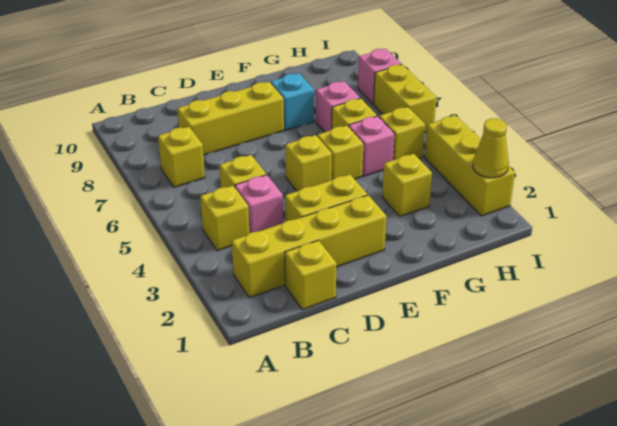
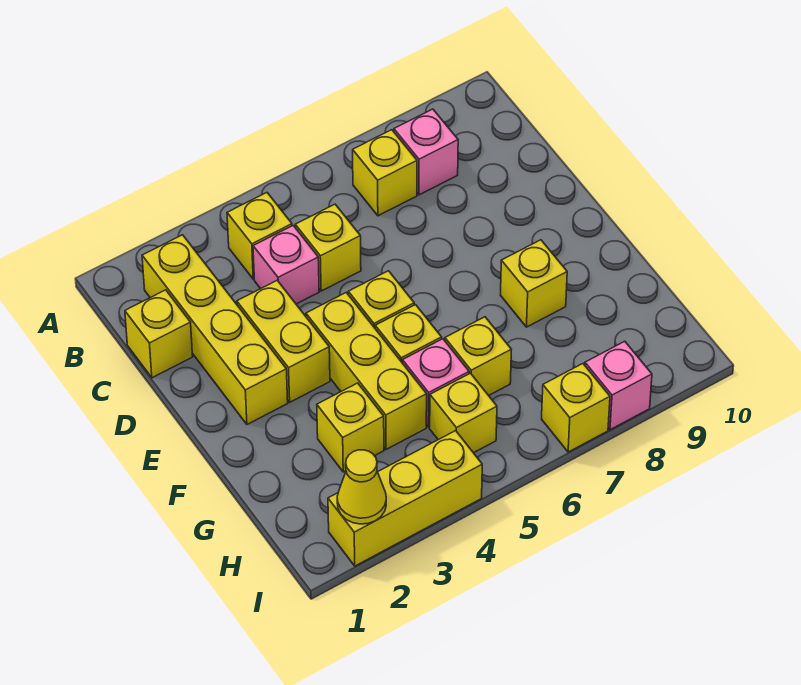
yellow brick C8:E8 level 1 -> yellow brick E4:G4 level 1
cyan brick F8 level 1 -> yellow brick F8 level 1
pink brick G7 level 1 -> pink brick B8 level 1
yellow brick I6:I7 level 1 -> yellow brick I7 level 1

